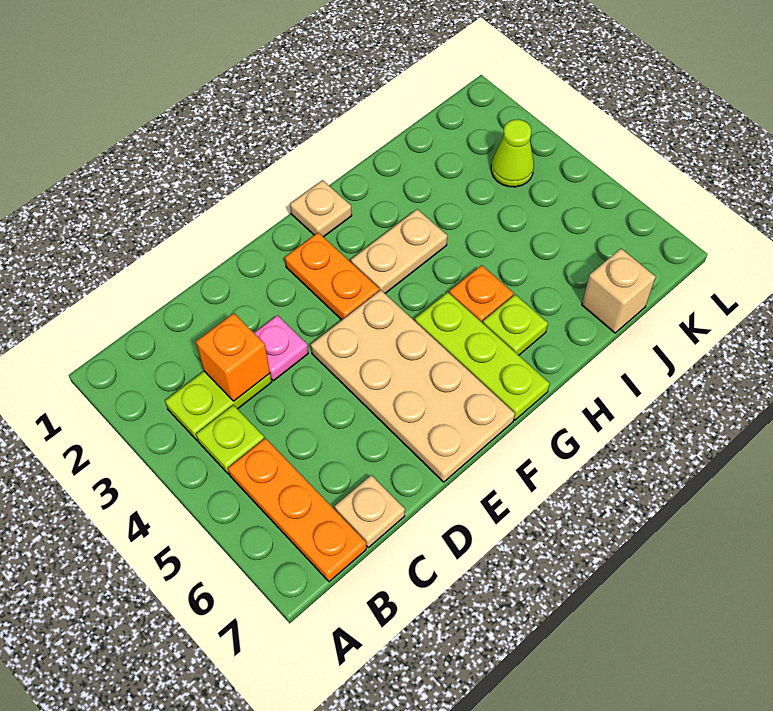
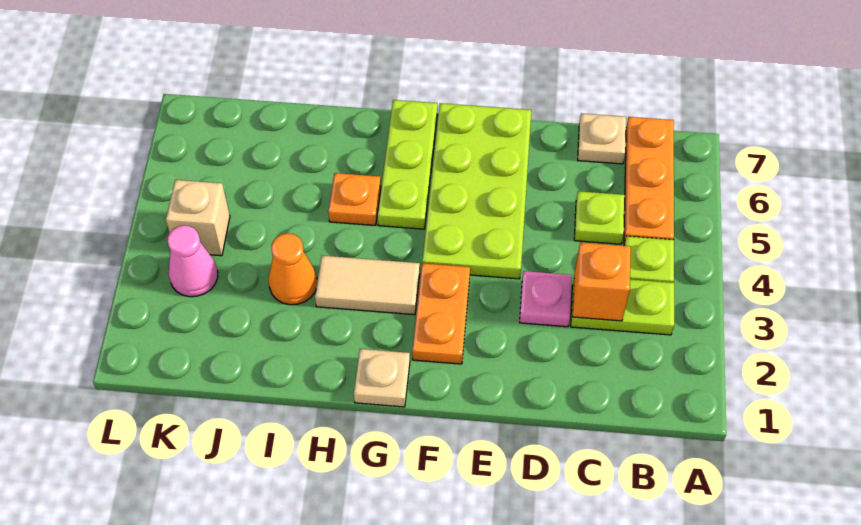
tan plate E4:F7 level 1 -> lime plate E4:F7 level 1
tan plate G3:H3 level 1 -> tan tile G3:H3 level 1
lime plate H6 level 1 -> lime plate C5 level 1
none -> orange cone I3 level 1
tan brick J7 level 1 -> tan brick K4 level 1
lime cone K3 level 1 -> pink cone K3 level 1

